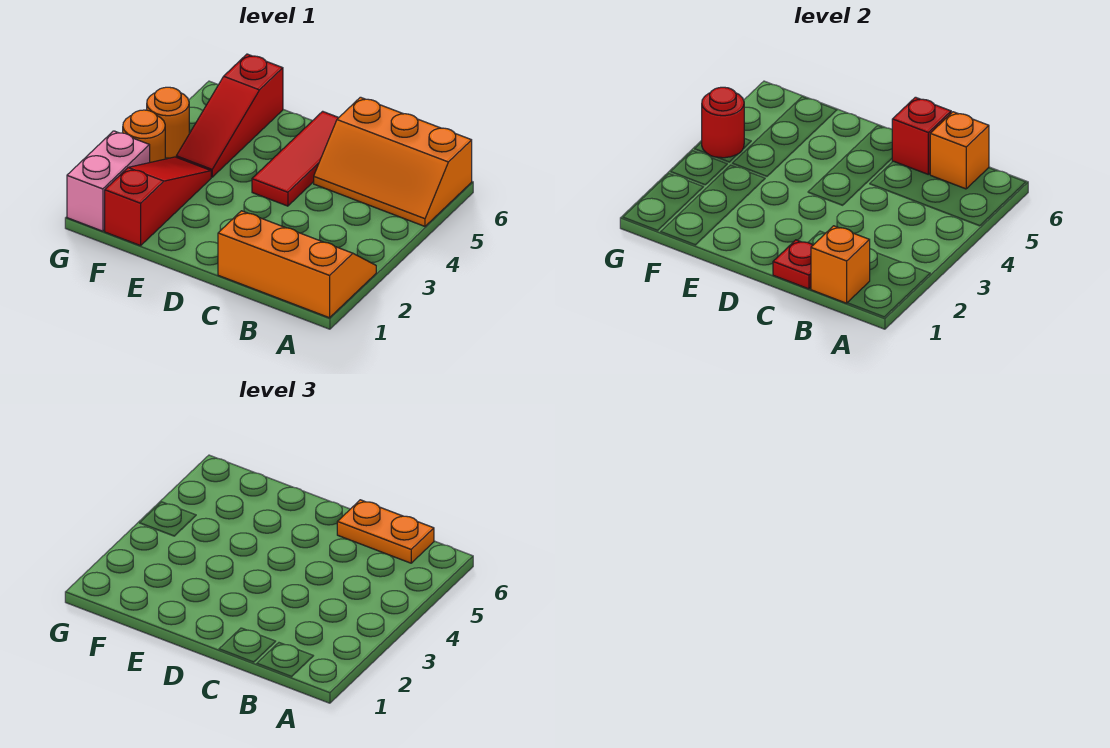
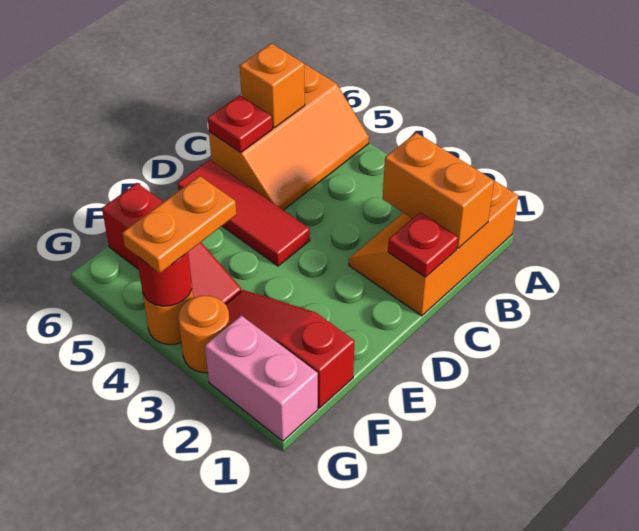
orange brick B1 level 2 -> orange brick B1:B2 level 2
orange plate B6:C6 level 3 -> orange plate F4:G4 level 3
red brick C6 level 2 -> red plate C6 level 2

